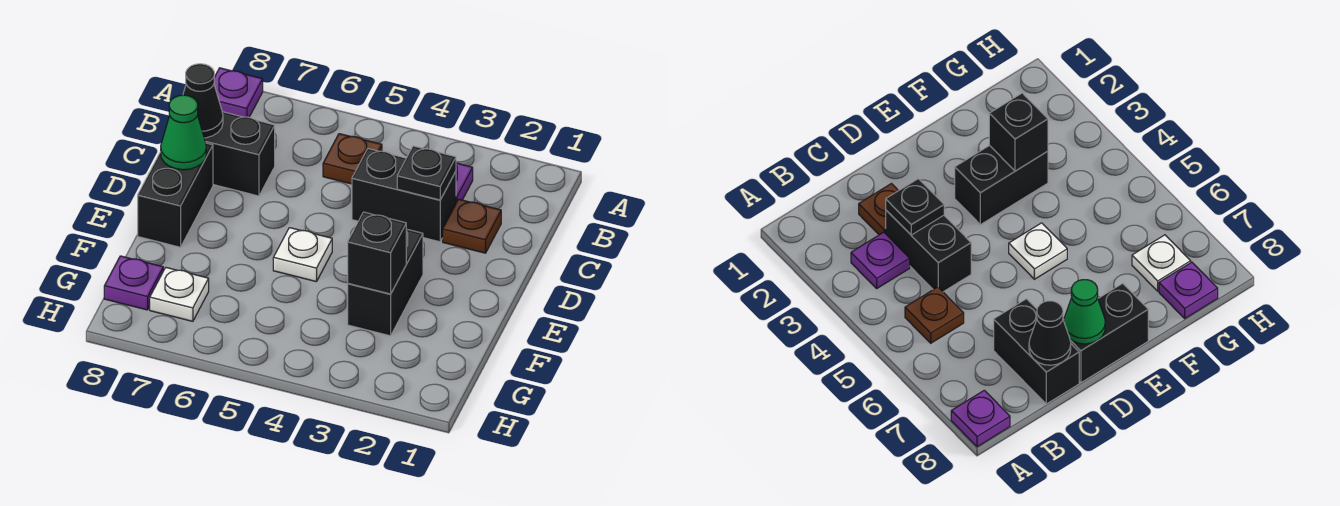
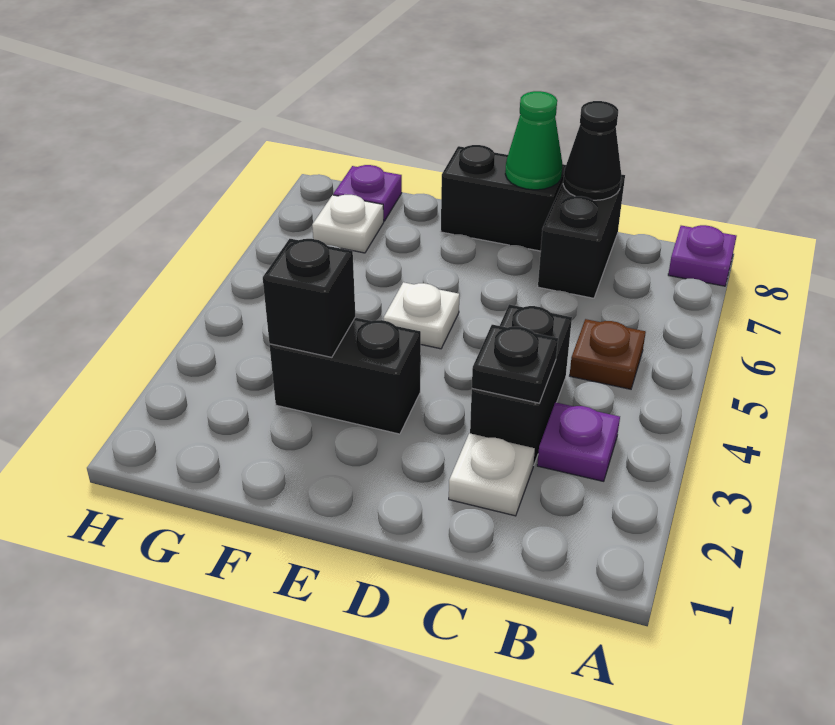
brown plate C2 level 1 -> white plate C2 level 1

